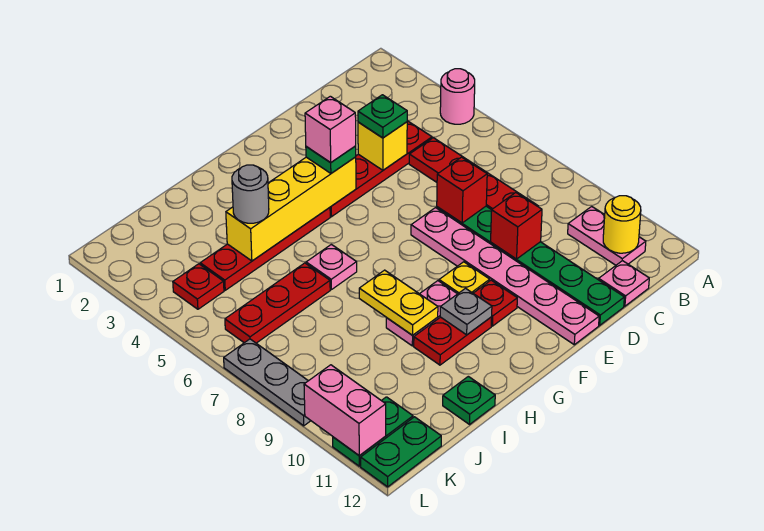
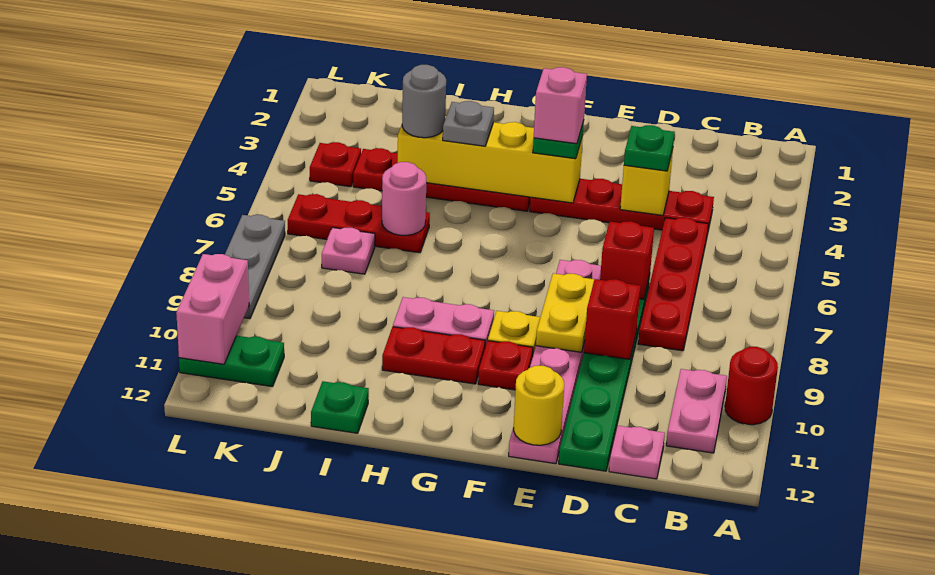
pink round brick A4 level 1 -> pink round brick I6 level 2
none -> red round brick A10 level 1
yellow round brick B11 level 2 -> yellow round brick E12 level 2
grey plate G10 level 2 -> grey plate H4 level 3
pink plate H6 level 1 -> pink plate J7 level 1
yellow plate H8:H9 level 2 -> yellow plate E8:E9 level 2
green plate K12:L12 level 1 -> none

